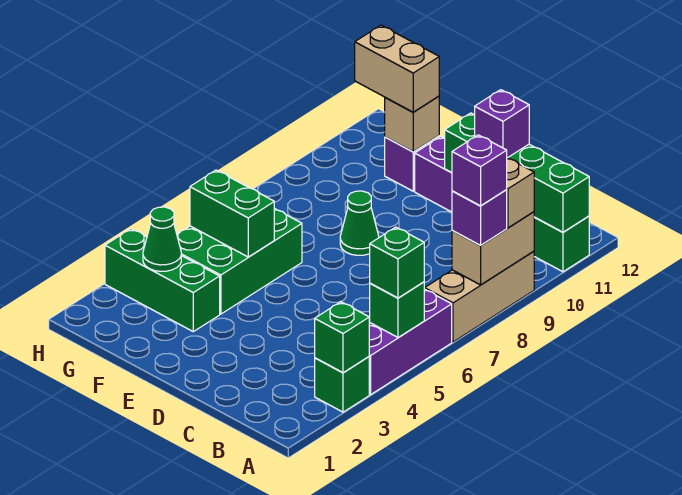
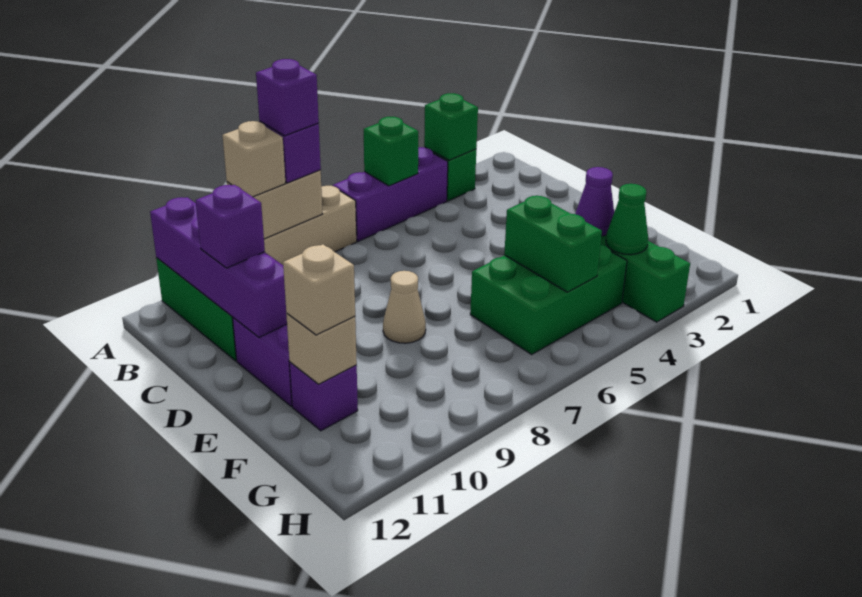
green brick A5 level 3 -> none
green brick A11:D11 level 2 -> purple brick A11:D11 level 2
green cone E8 level 1 -> tan cone E8 level 1
none -> purple cone F3 level 2
tan brick F11:G11 level 3 -> tan brick F11 level 3

